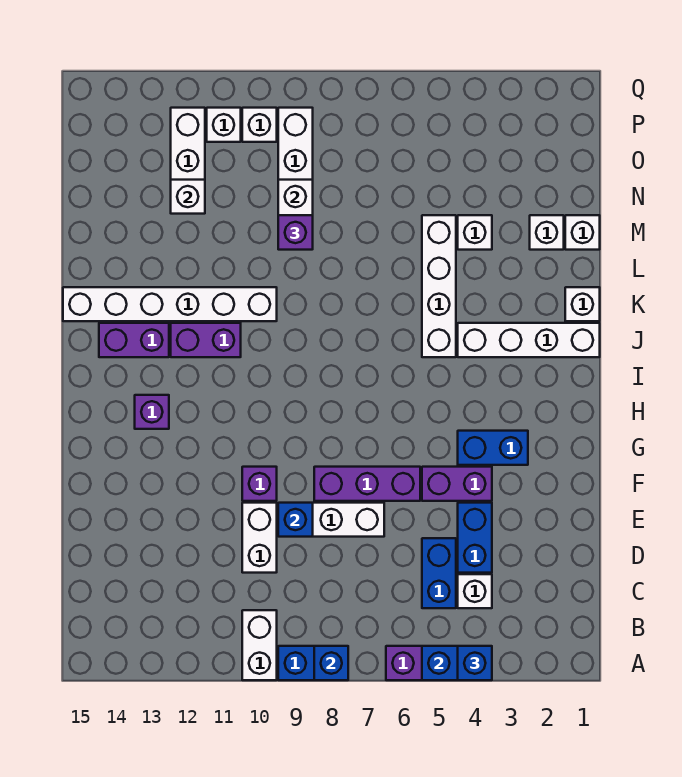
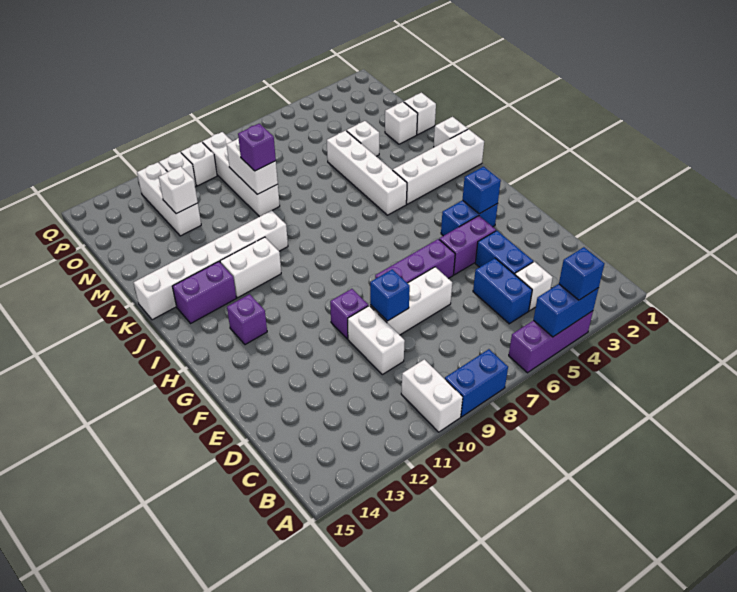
blue brick A8 level 2 -> blue brick G3 level 2
purple brick J11:J12 level 1 -> white brick J11:J12 level 1

